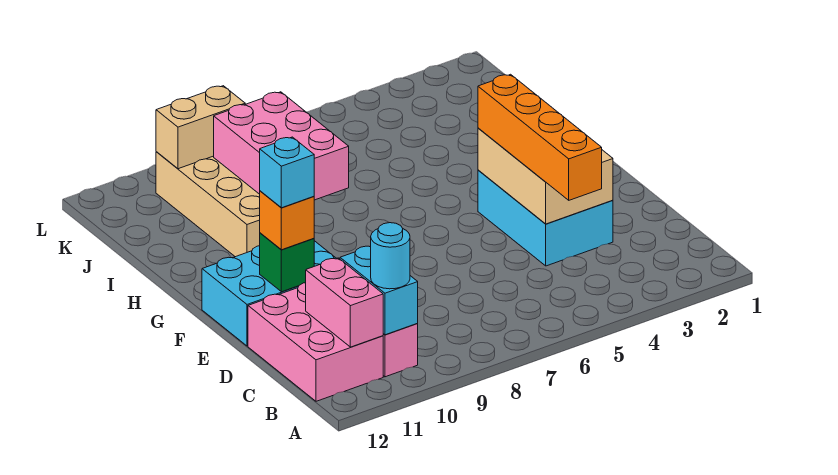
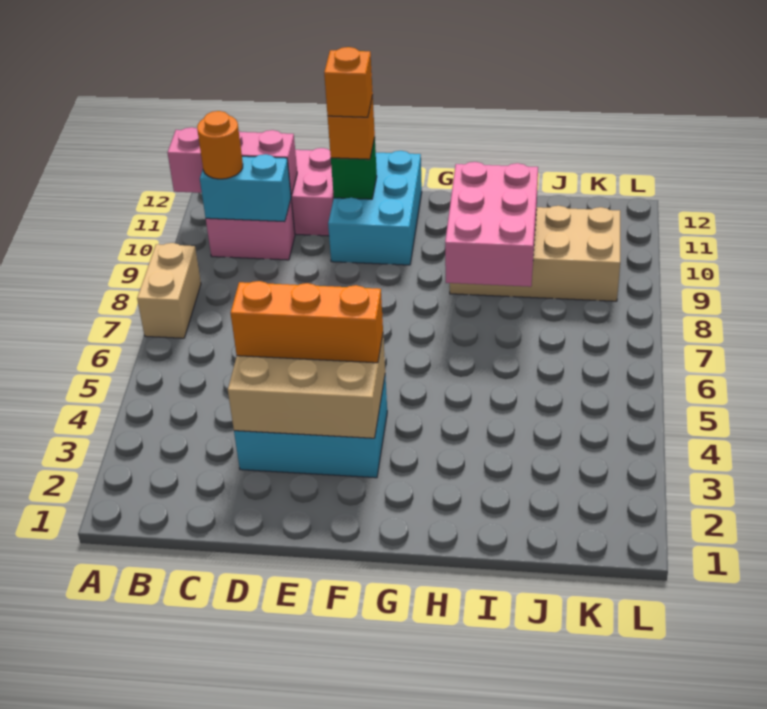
cyan round brick B10 level 3 -> orange round brick B10 level 3
pink brick B11:C11 level 2 -> pink brick A11:C11 level 2
orange brick C4:F4 level 3 -> orange brick D4:F4 level 3
cyan brick E11 level 4 -> orange brick E11 level 4
pink brick H8:J9 level 2 -> pink brick H8:I10 level 2
tan brick K9:K10 level 2 -> tan brick A7:A8 level 1

